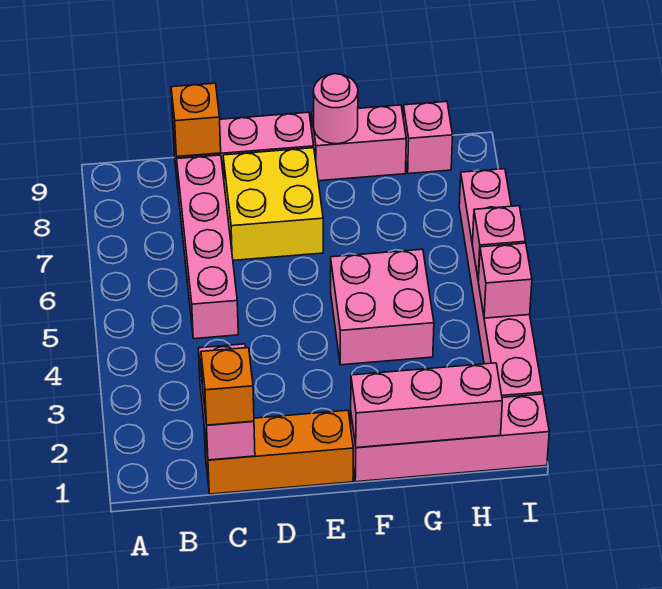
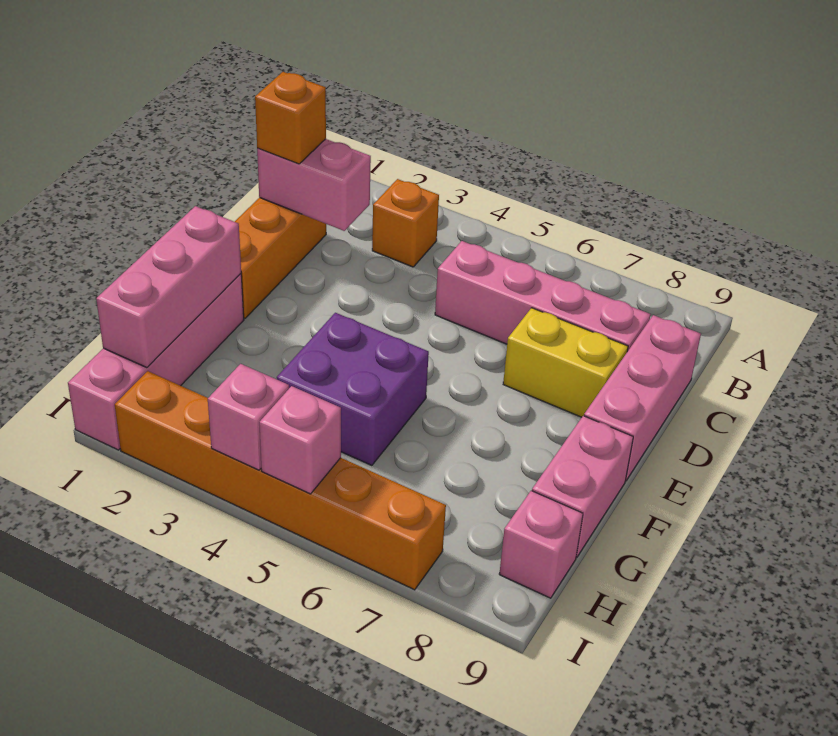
orange brick C9 level 2 -> orange brick B3 level 1
yellow brick D7:E8 level 1 -> yellow brick D7:D8 level 1
pink brick F4:G5 level 1 -> purple brick F4:G5 level 1
pink round brick F9 level 2 -> none
pink brick I2:I7 level 1 -> orange brick I2:I7 level 1

